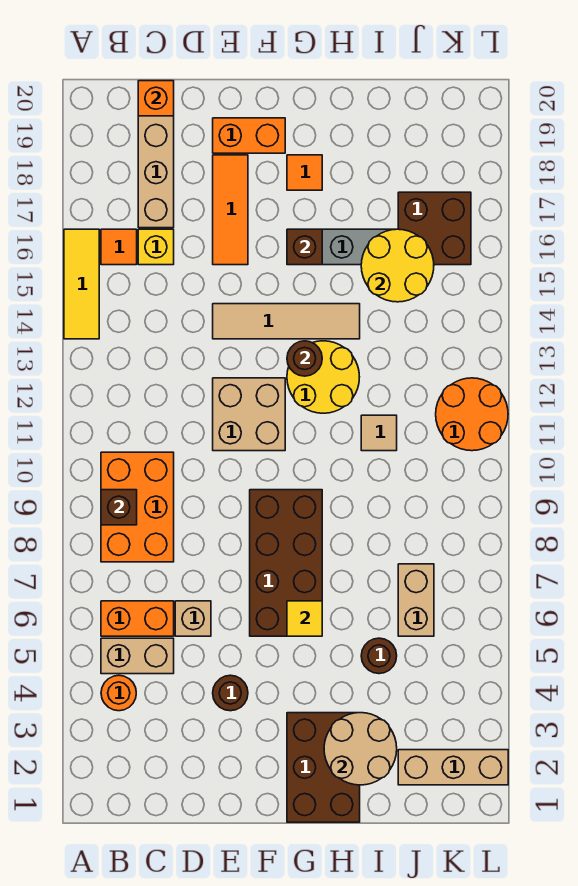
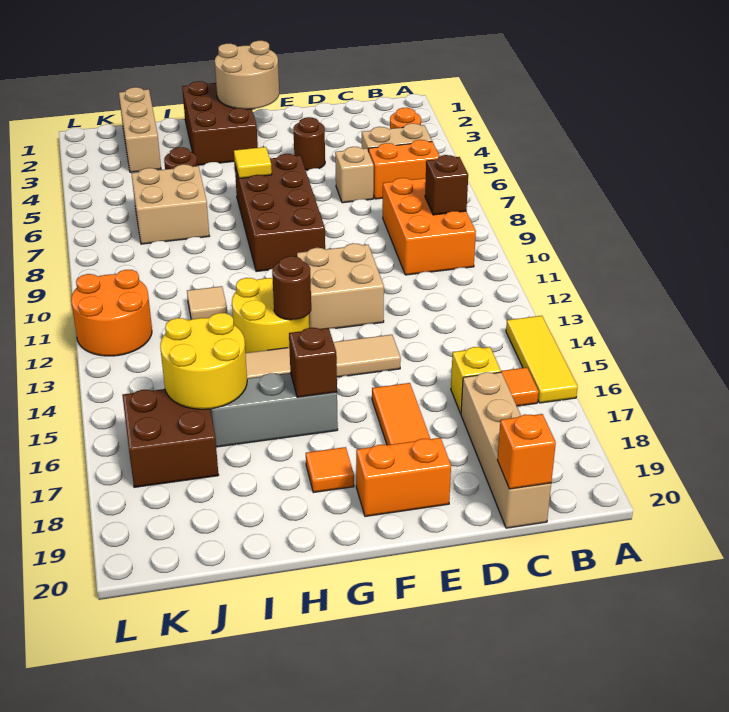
tan round brick H2:I3 level 2 -> tan round brick F1:G2 level 2
tan brick J2:L2 level 1 -> tan brick J1:J3 level 1
tan brick J6:J7 level 1 -> tan brick I6:J7 level 1

